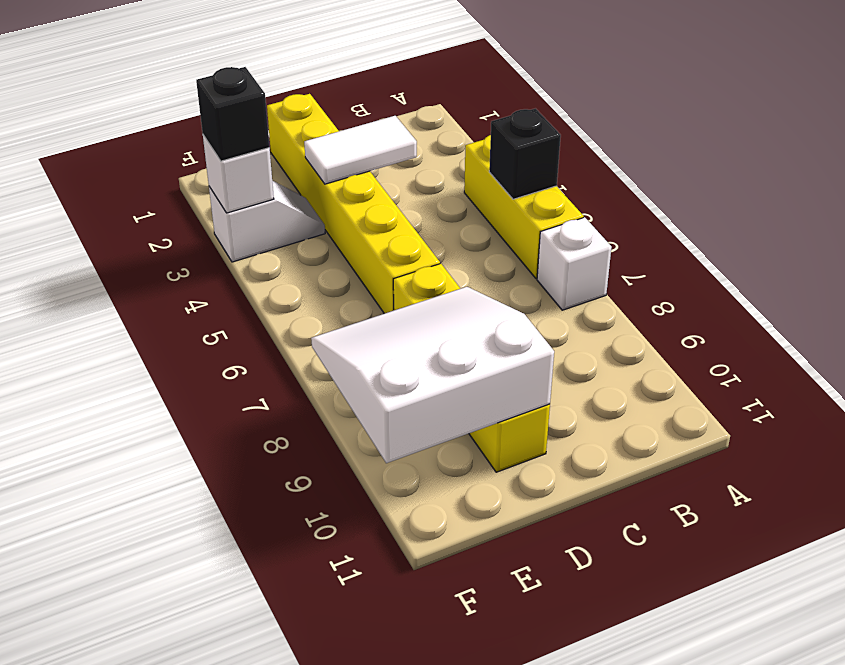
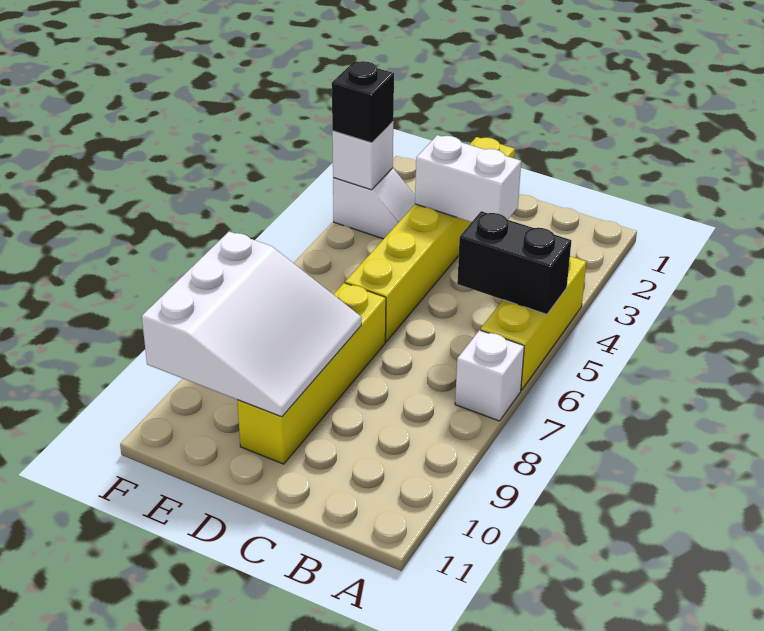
black brick A5 level 2 -> black brick A5:B5 level 2
white tile C3:D3 level 2 -> white brick C3:D3 level 2
white slope D8:F10 level 2 top 10 -> white slope D8:F10 level 2 top F

